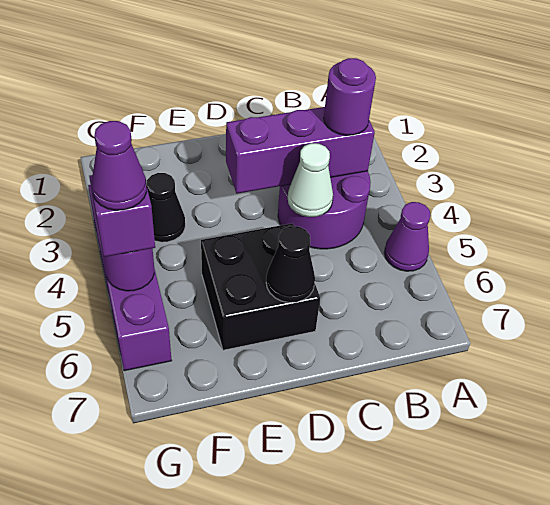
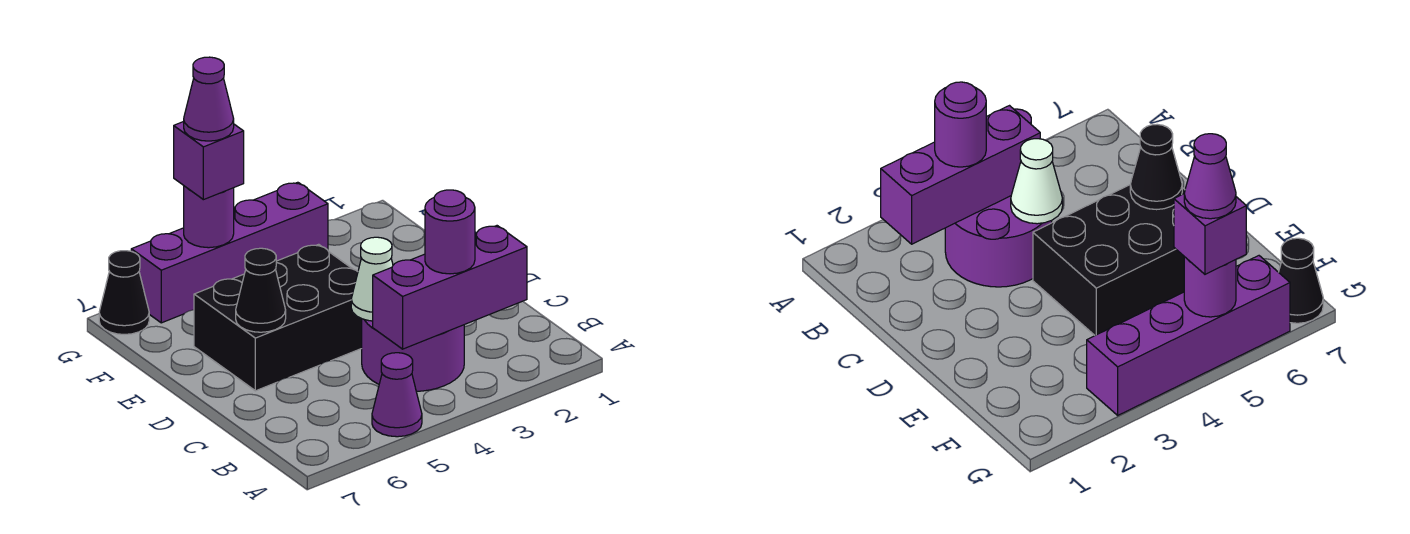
purple brick B3:D3 level 2 -> purple brick B2:B4 level 2
black brick D5:E6 level 1 -> black brick D4:E6 level 1
black cone F3 level 1 -> black cone G7 level 1

